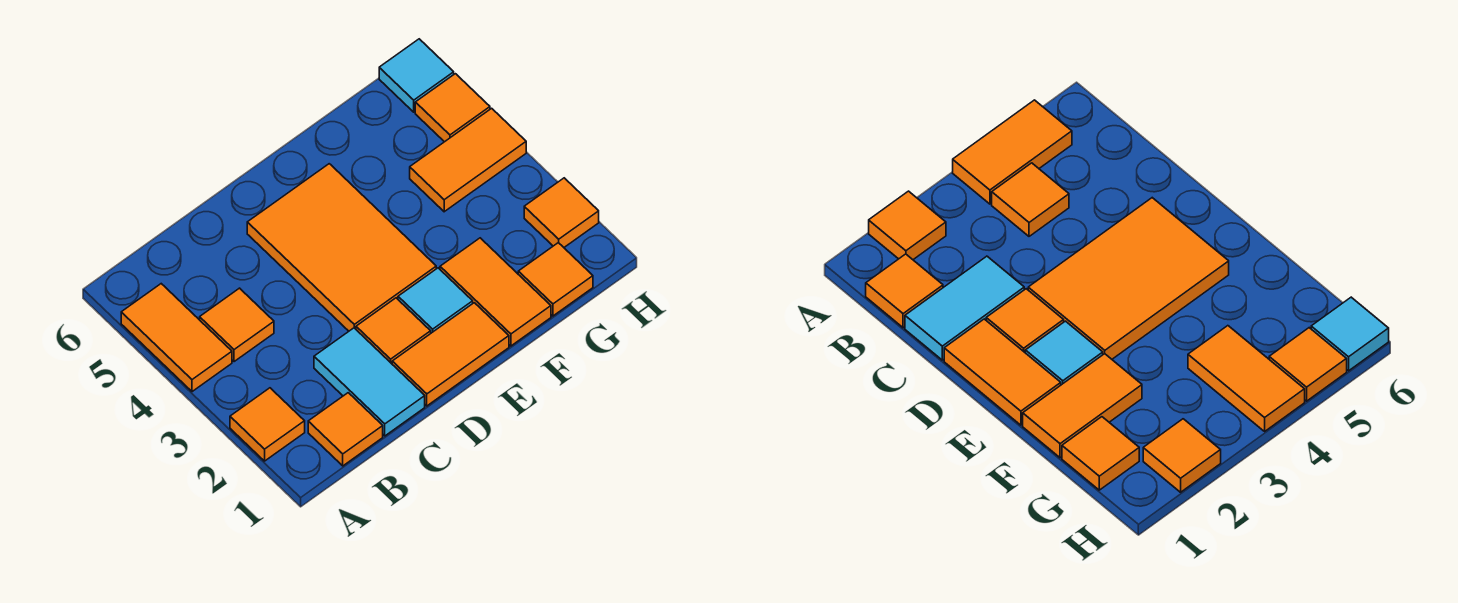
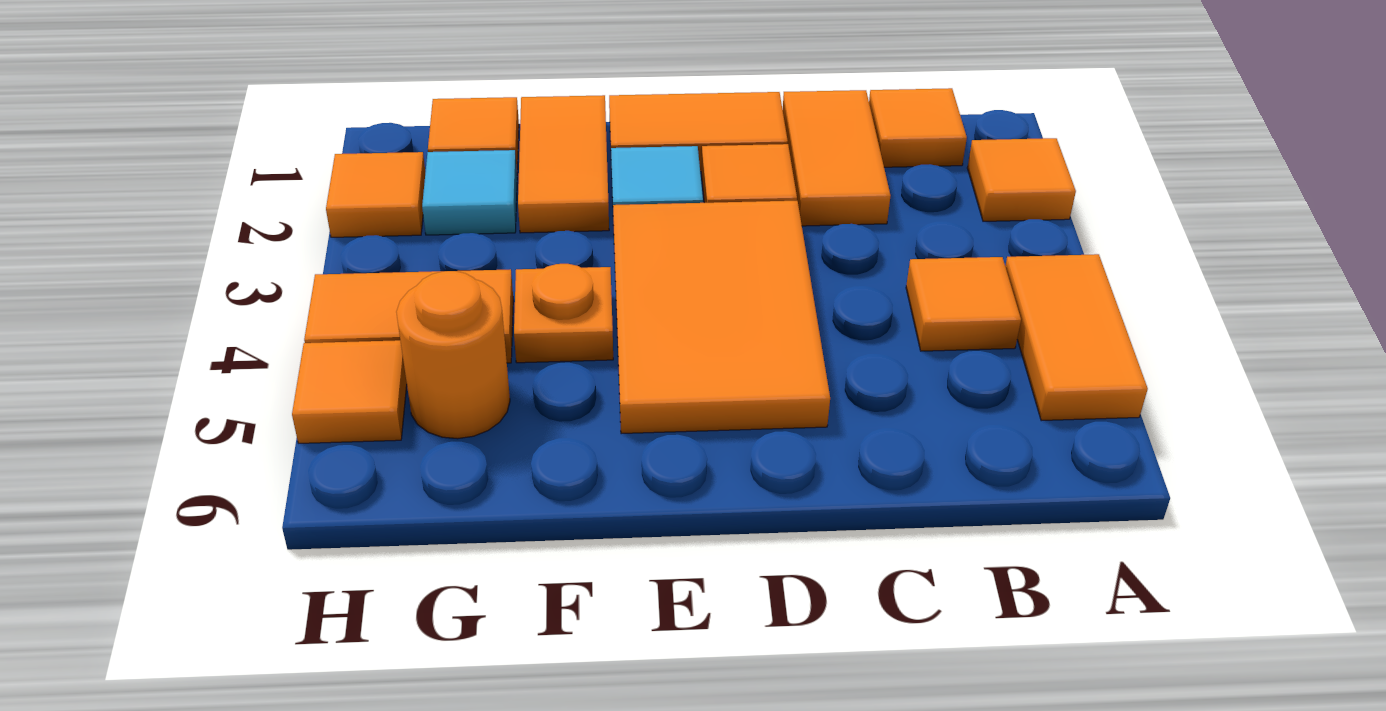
cyan tile C1:C2 level 1 -> orange tile C1:C2 level 1
none -> orange plate F4 level 1
none -> orange round brick G5 level 1
cyan tile H6 level 1 -> cyan tile G2 level 1

